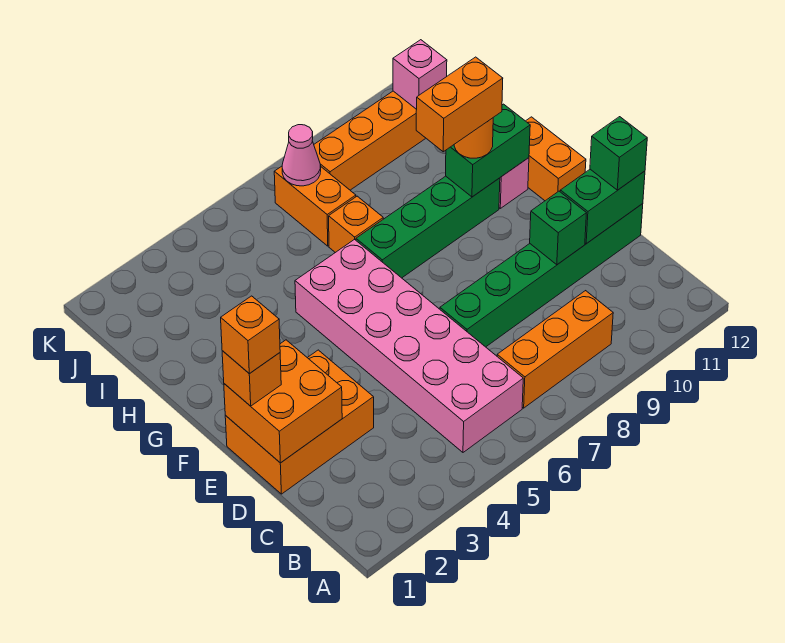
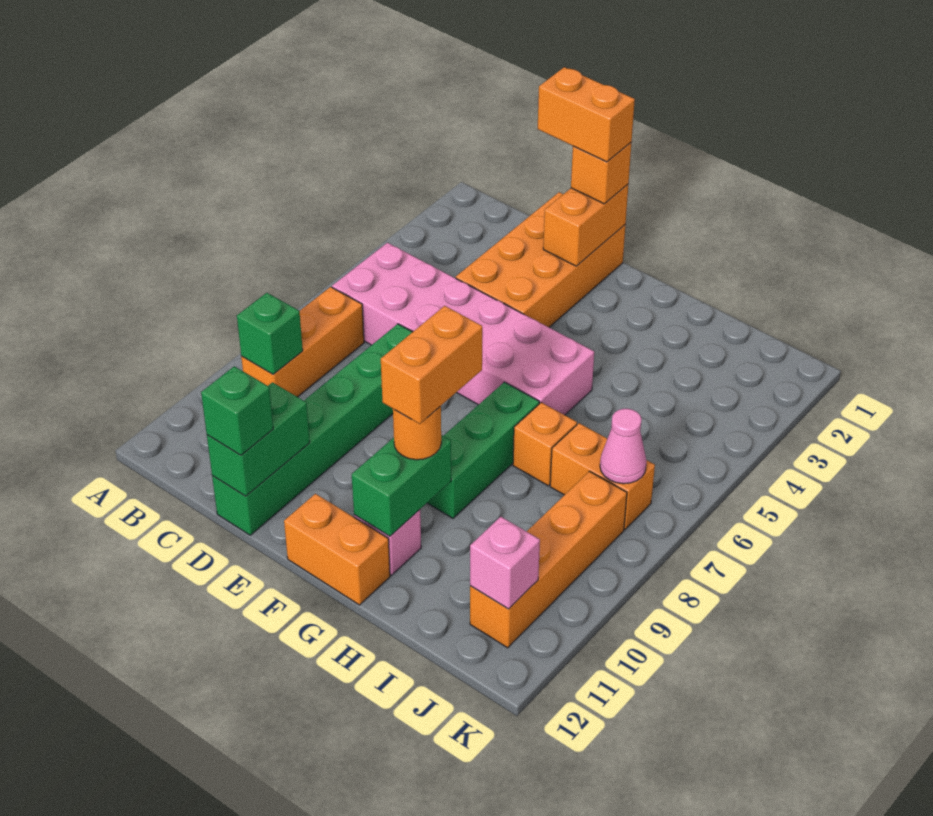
orange brick D1:E3 level 1 -> orange brick D1:E4 level 1
orange brick D1:E2 level 2 -> orange brick E1:E2 level 2
green brick D10 level 2 -> green brick B9 level 2
orange brick E1 level 4 -> orange brick D1:E1 level 4
green brick G7:G10 level 1 -> green brick G7:G9 level 1

